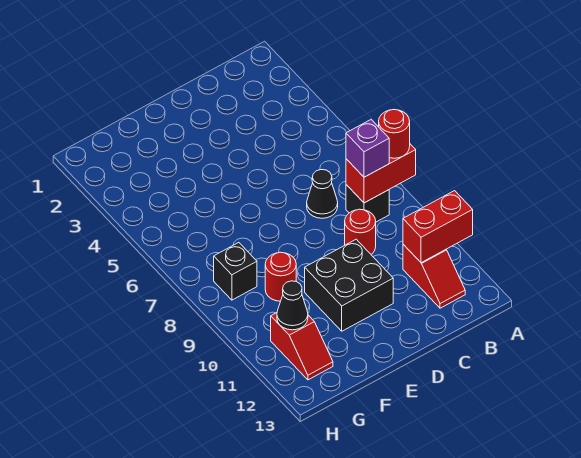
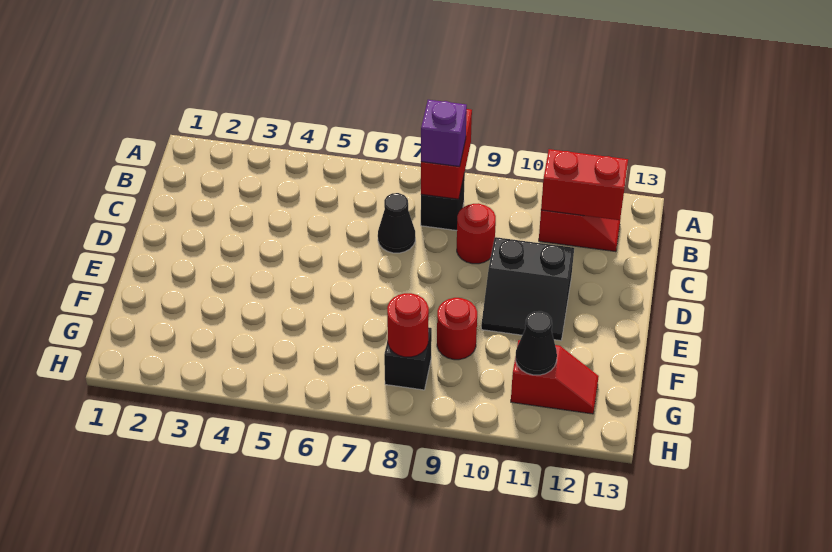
red round brick A8 level 3 -> red round brick G8 level 2
red brick A11:B11 level 2 -> red brick B11:B12 level 2
black brick D10:E11 level 1 -> black slope D10:E11 level 1 top D

